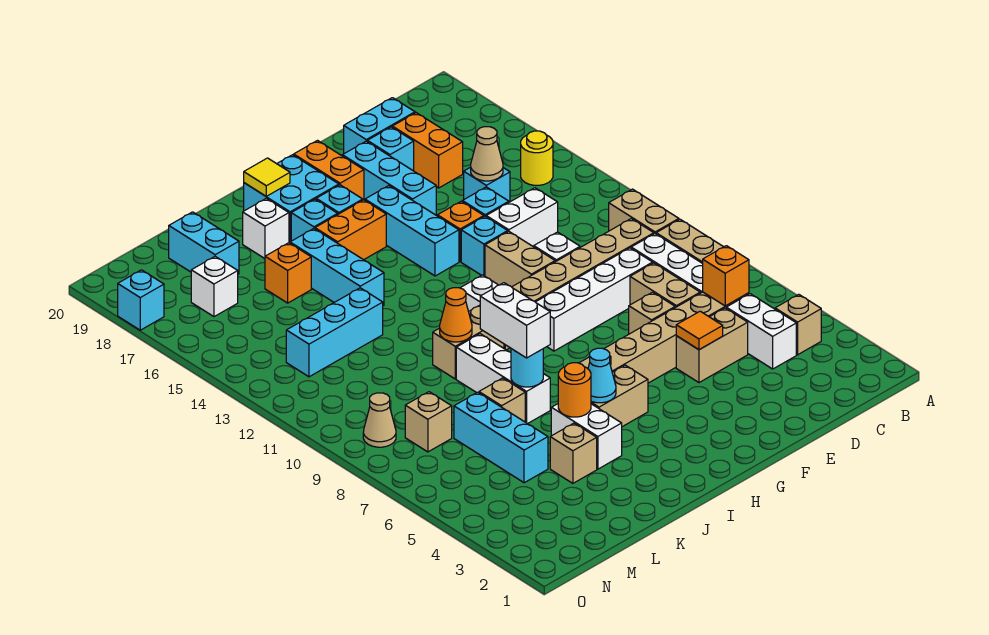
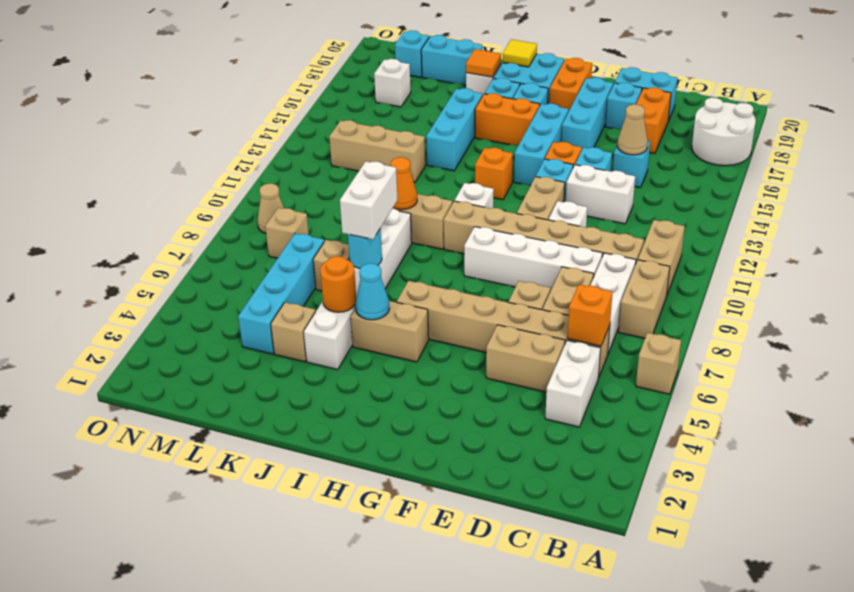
none -> white round brick A17:B18 level 1
tan brick B4 level 1 -> tan brick A6 level 1
yellow round brick B15 level 1 -> none
orange tile E5 level 2 -> orange tile J18 level 2
cyan brick K13:M13 level 1 -> tan brick K13:M13 level 1
orange brick K16 level 1 -> orange brick H13 level 1
cyan brick L5:L7 level 1 -> cyan brick L4:L7 level 1
cyan brick L18:L19 level 1 -> cyan brick K19:L19 level 1
cyan brick O18 level 1 -> cyan brick M19 level 1

